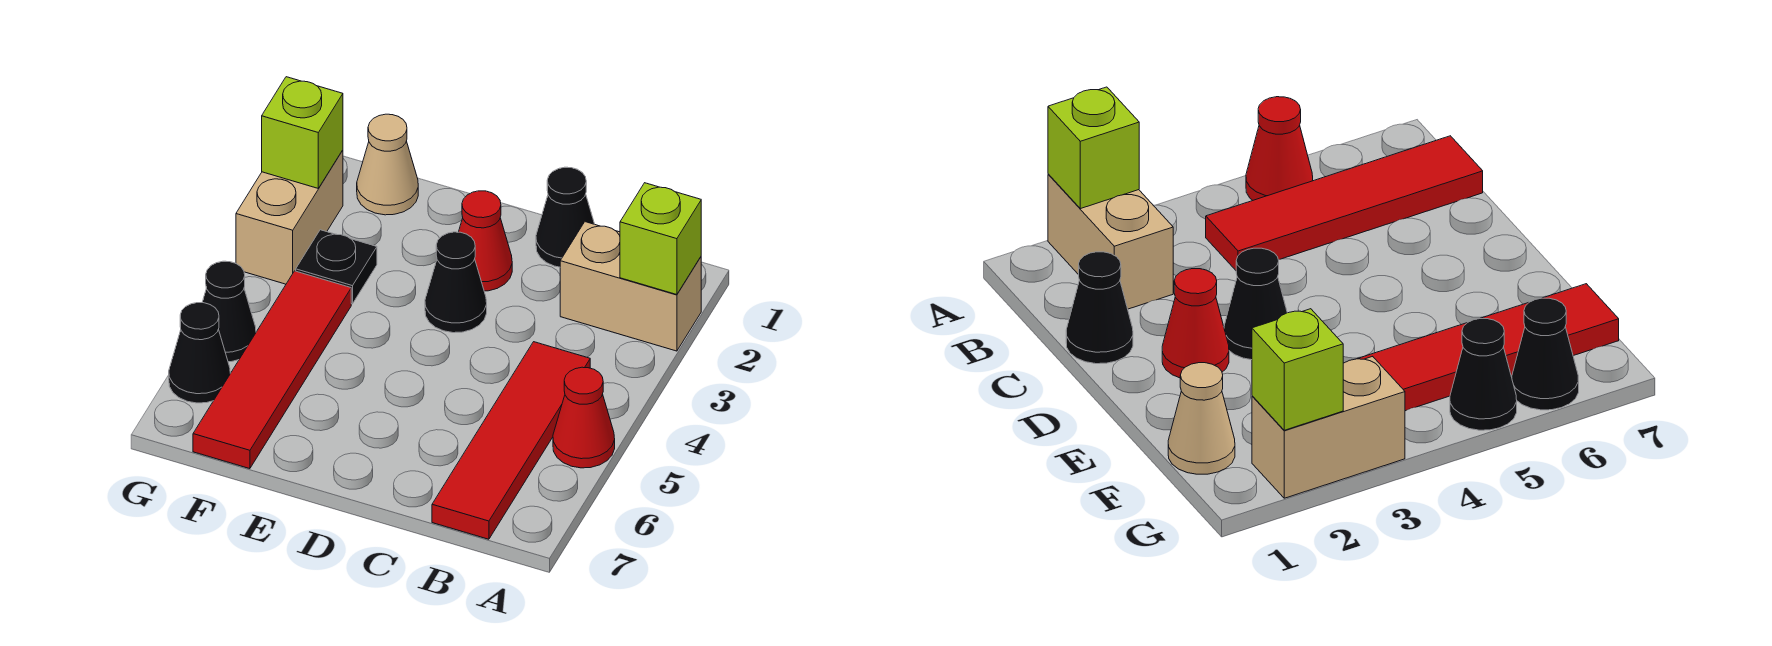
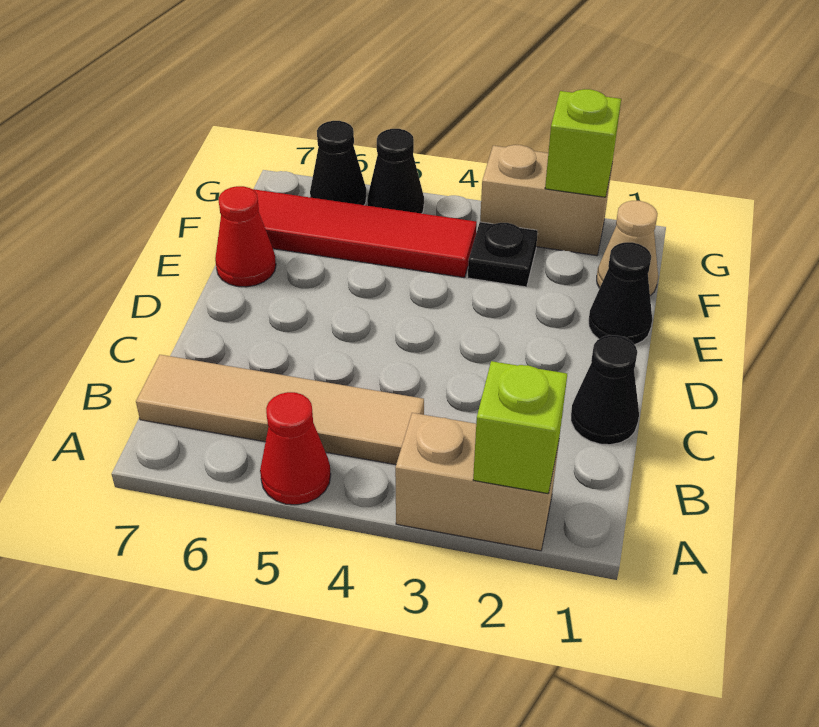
tan brick A2:B2 level 1 -> tan brick A2:A3 level 1
red tile B4:B7 level 1 -> tan tile B4:B7 level 1
red cone D2 level 1 -> red cone E7 level 1
black cone D3 level 1 -> black cone E1 level 1

